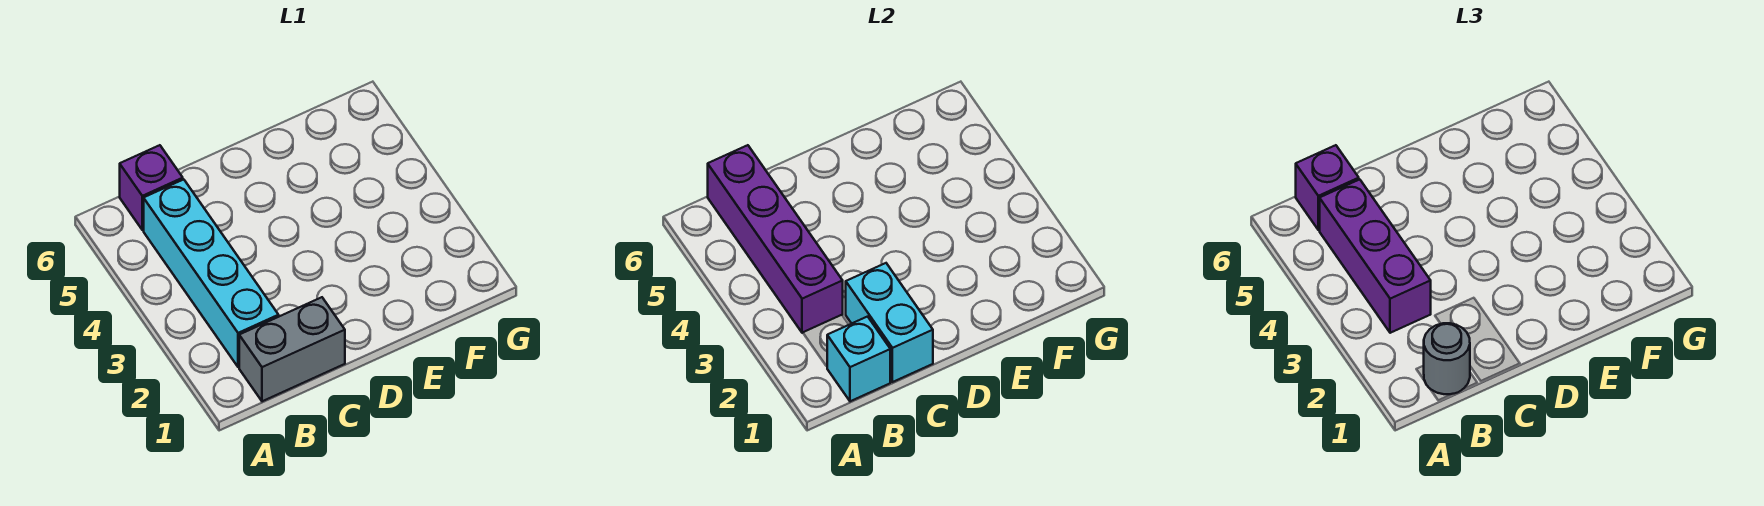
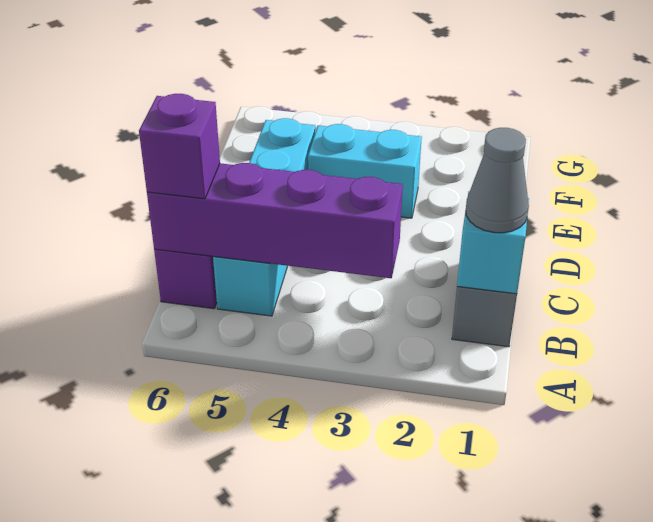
grey round brick B1 level 3 -> grey cone B1 level 3
cyan brick B2:B5 level 1 -> cyan brick B5:E5 level 1
purple brick B3:B5 level 3 -> none
cyan brick C1:C2 level 2 -> cyan brick E3:E4 level 1

